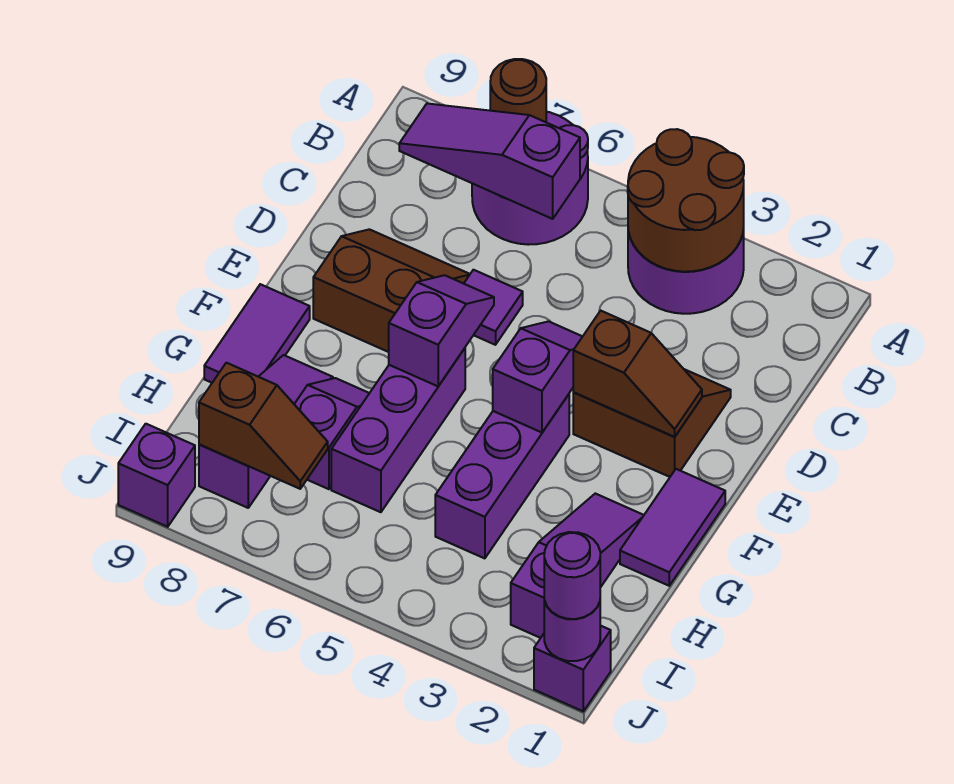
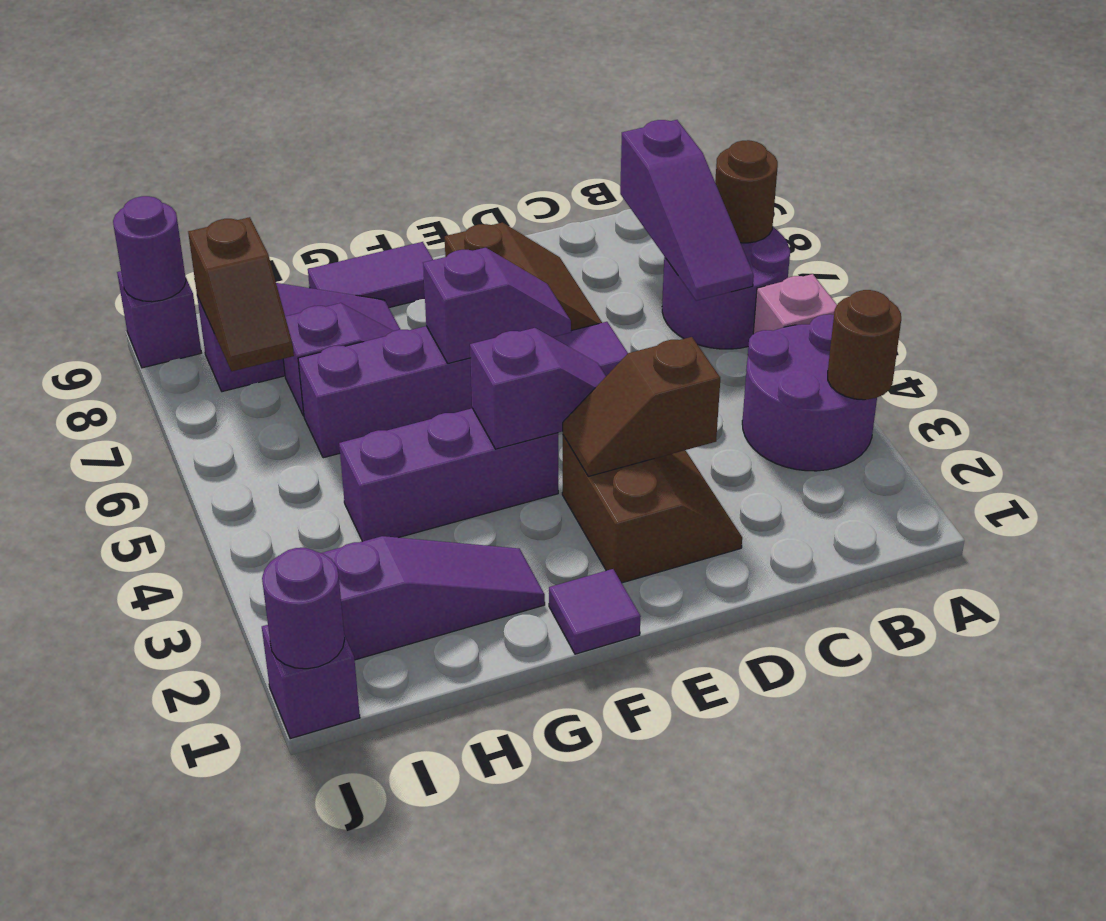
brown round brick A3:B4 level 2 -> brown round brick A3 level 2
none -> pink brick A5 level 1
purple slope B6:B8 level 2 top 6 -> purple slope B6:B8 level 2 top 8
brown slope E2:E3 level 2 top 3 -> brown slope D3:E3 level 2 top D
purple tile F1:G1 level 1 -> purple tile F1 level 1
purple round brick J1 level 3 -> purple round brick J9 level 2

